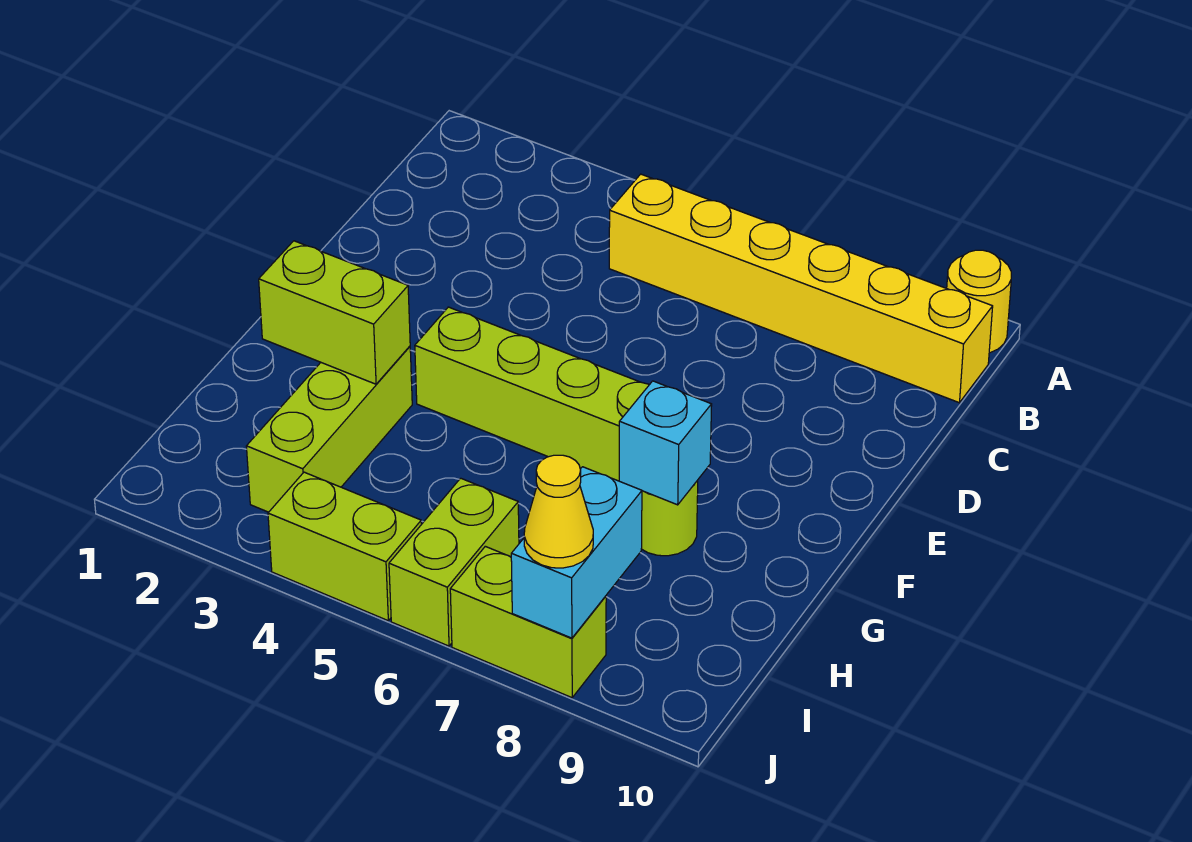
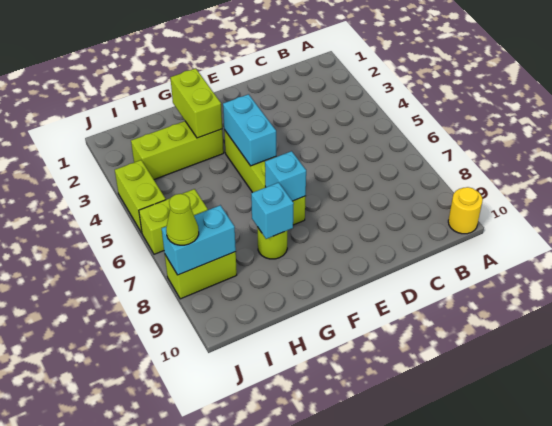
yellow brick B5:B10 level 1 -> none
none -> cyan brick F4:F5 level 2
none -> cyan brick F7 level 2
lime brick J7:J8 level 1 -> lime brick I8:J8 level 1
yellow cone J8 level 3 -> lime cone J8 level 3

